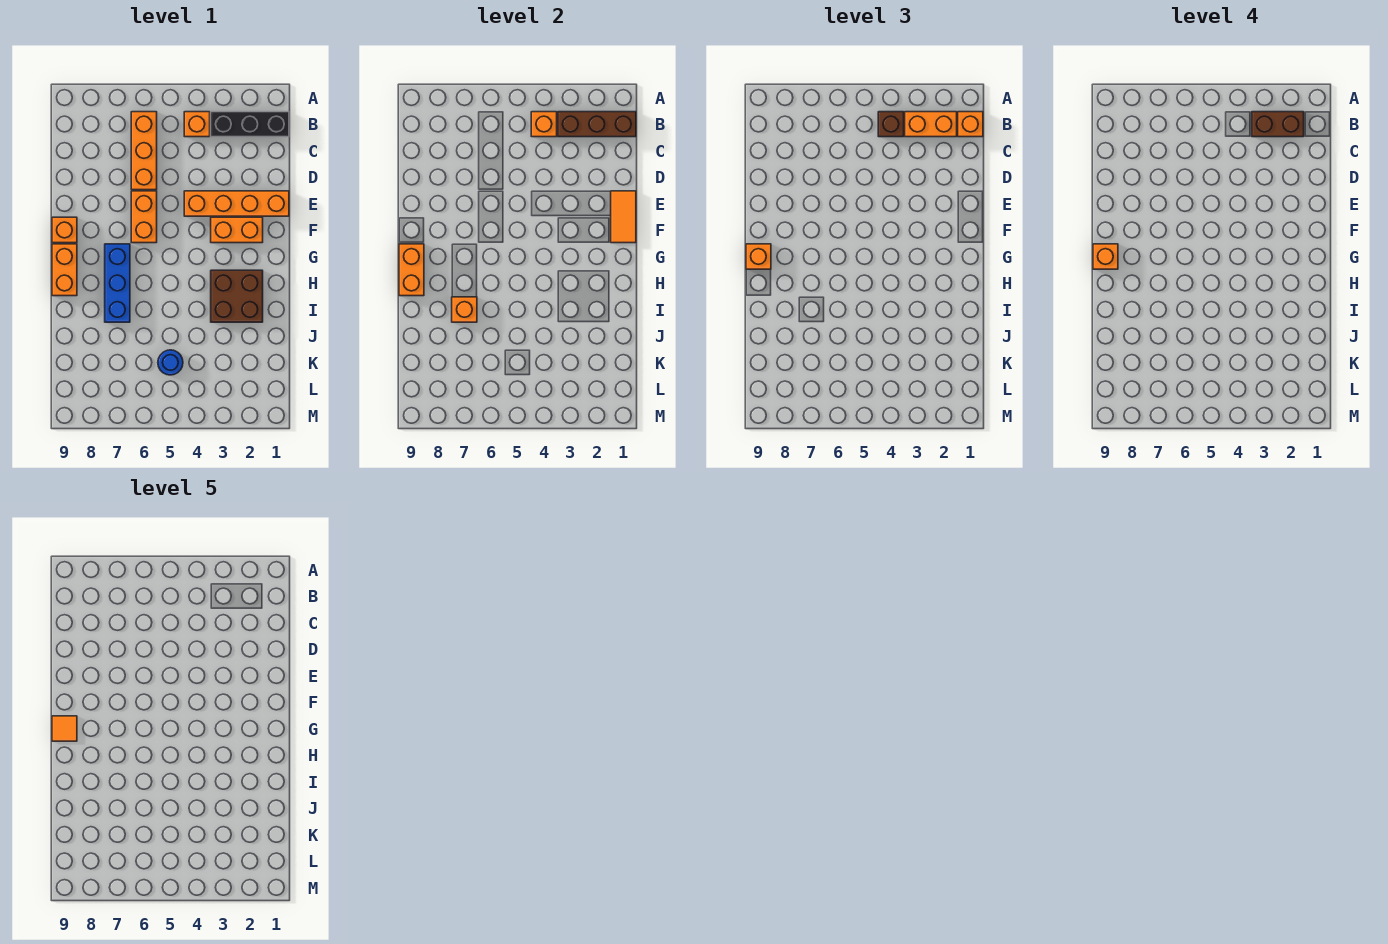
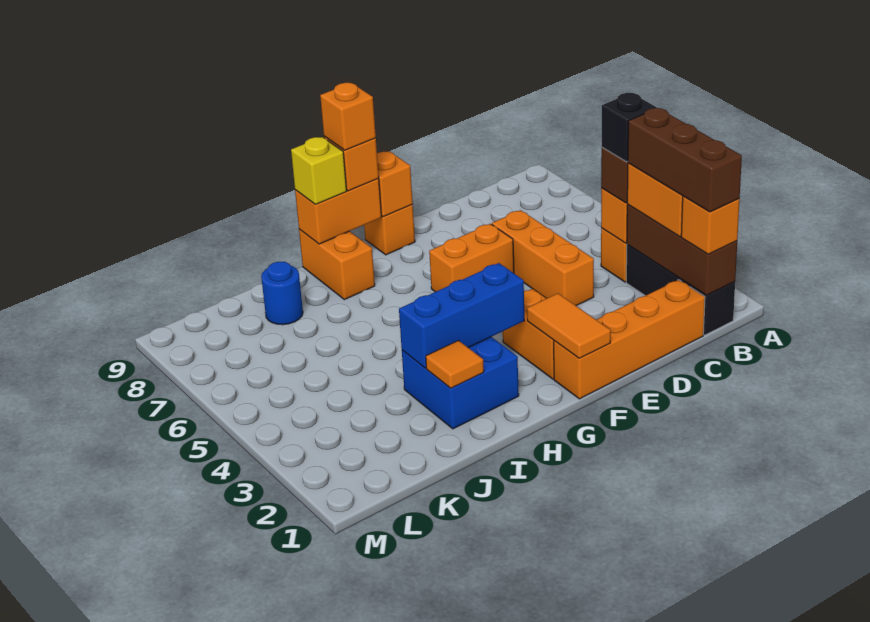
brown brick B2:B3 level 4 -> brown brick B1:B3 level 4
none -> black brick B4 level 4
orange brick B6:D6 level 1 -> orange brick D4:D6 level 1
orange brick E1:E4 level 1 -> orange brick C1:F1 level 1
orange tile E1:F1 level 2 -> orange tile F1:F2 level 2
blue brick G7:I7 level 1 -> blue brick G3:I3 level 2
orange brick G9:H9 level 1 -> orange brick H8:H9 level 1
orange tile G9 level 5 -> orange tile I2 level 2
brown brick H2:I3 level 1 -> blue brick H2:I3 level 1
none -> yellow brick H9 level 3
orange brick I7 level 2 -> orange brick F9 level 2
blue round brick K5 level 1 -> blue round brick J8 level 1

